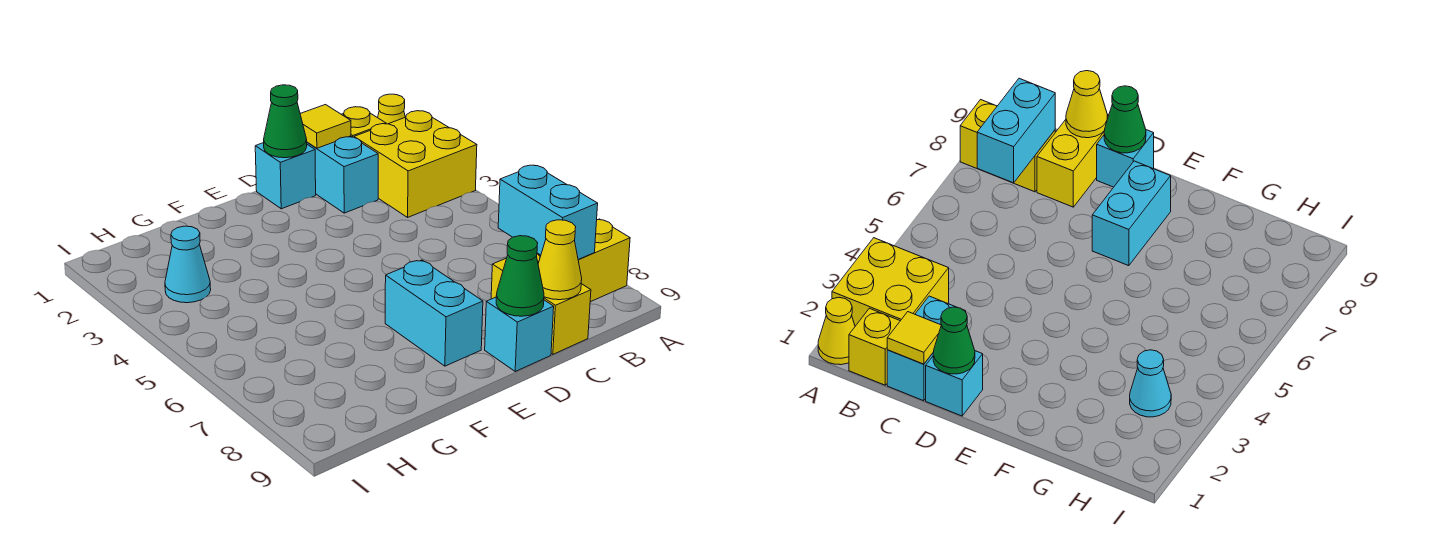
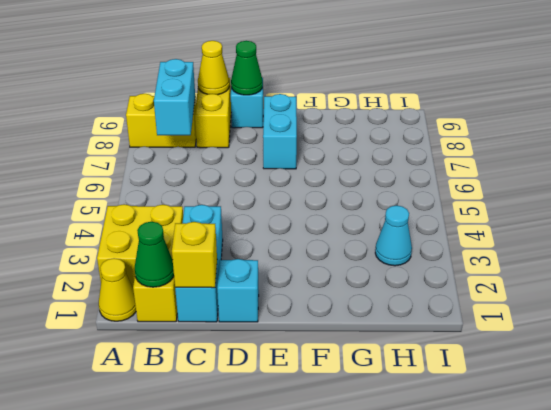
cyan brick C1:C2 level 1 -> cyan brick C1:C3 level 1
yellow tile C1 level 2 -> yellow brick C1 level 2
green cone D1 level 2 -> green cone B1 level 2

